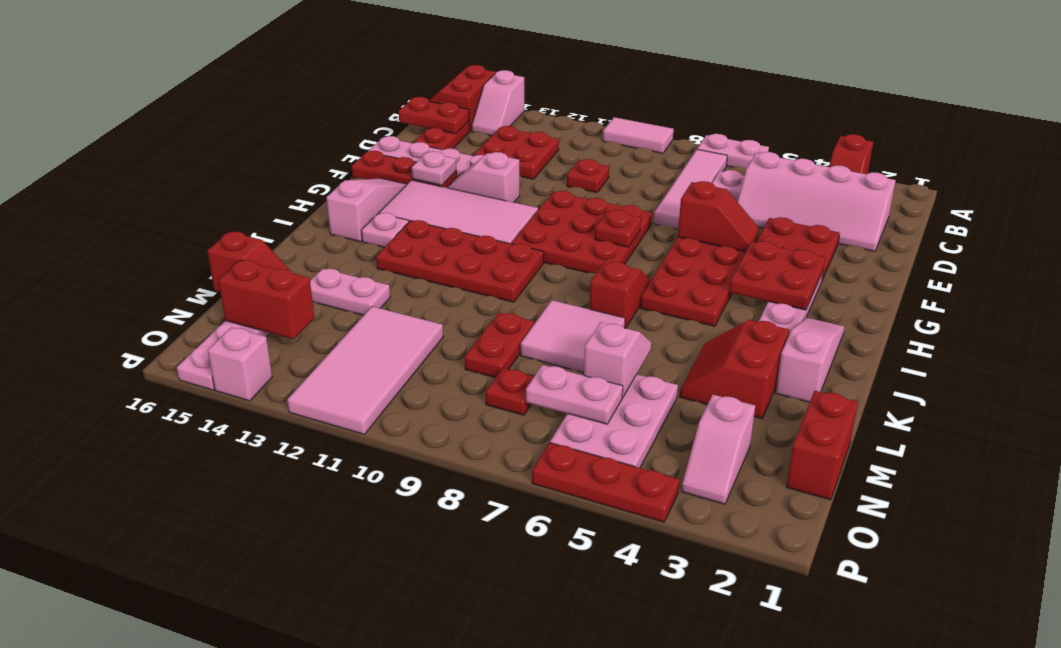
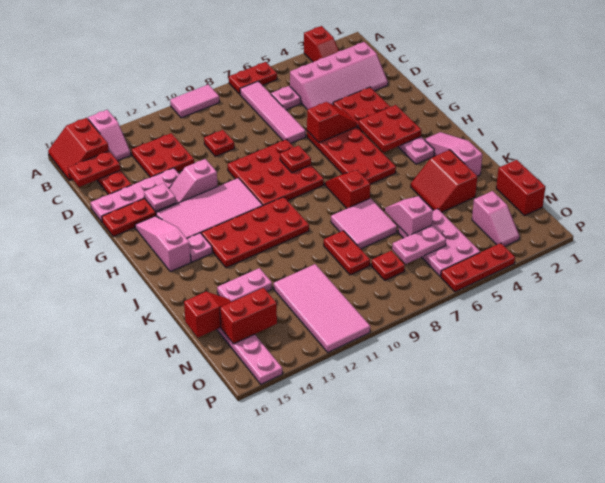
pink plate A6:A7 level 1 -> red plate A6:A7 level 1
pink brick P14 level 1 -> none

